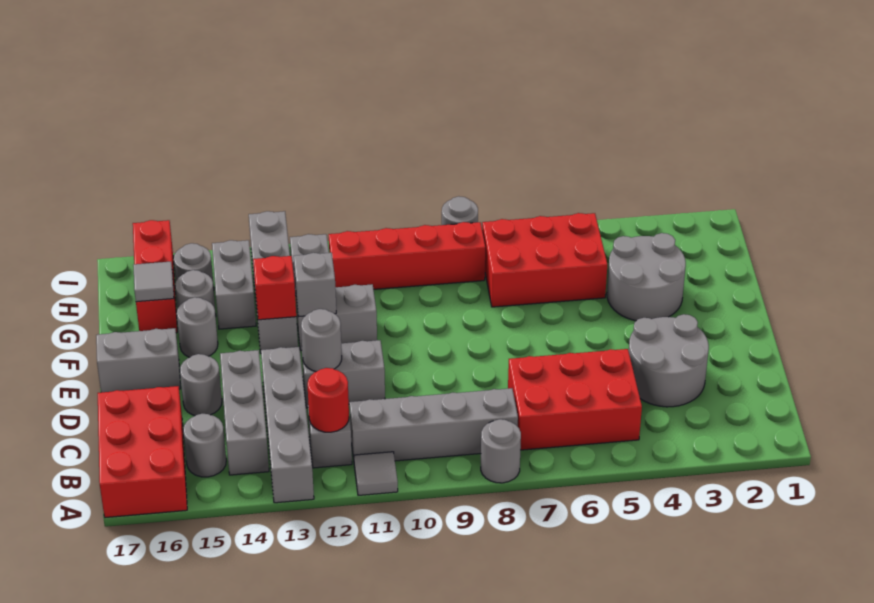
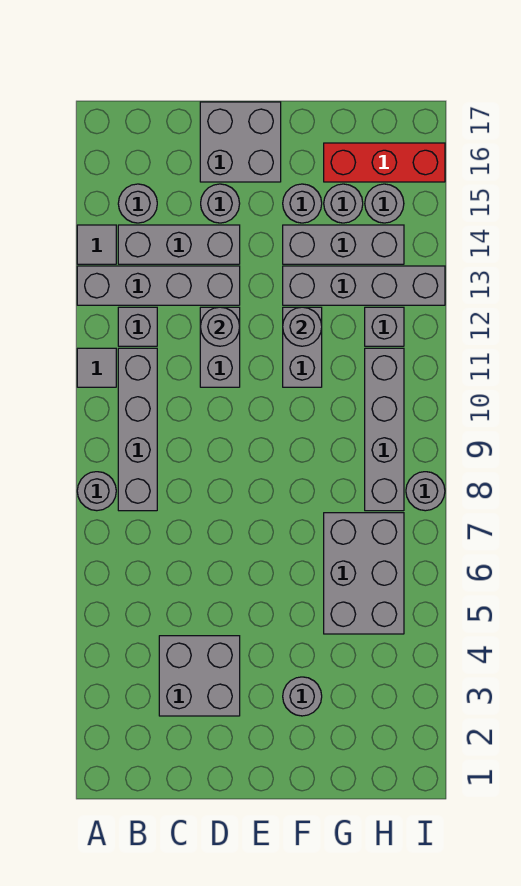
red brick A16:C17 level 1 -> none
red brick B5:C7 level 1 -> none
red round brick B12 level 2 -> none
grey round brick C3:D4 level 1 -> grey brick C3:D4 level 1
grey brick E16:E17 level 1 -> grey brick D16:E17 level 1
grey round brick F3:G4 level 1 -> grey round brick F3 level 1
grey brick F12 level 2 -> grey round brick F12 level 2
red brick F13 level 2 -> none
red brick G5:H7 level 1 -> grey brick G5:H7 level 1
grey brick G14:H14 level 1 -> grey brick F14:H14 level 1
grey tile G16 level 2 -> grey tile A14 level 1
red brick H8:H11 level 1 -> grey brick H8:H11 level 1

